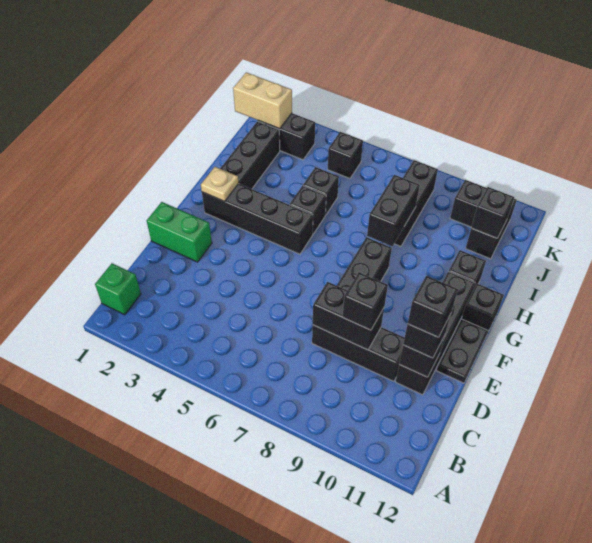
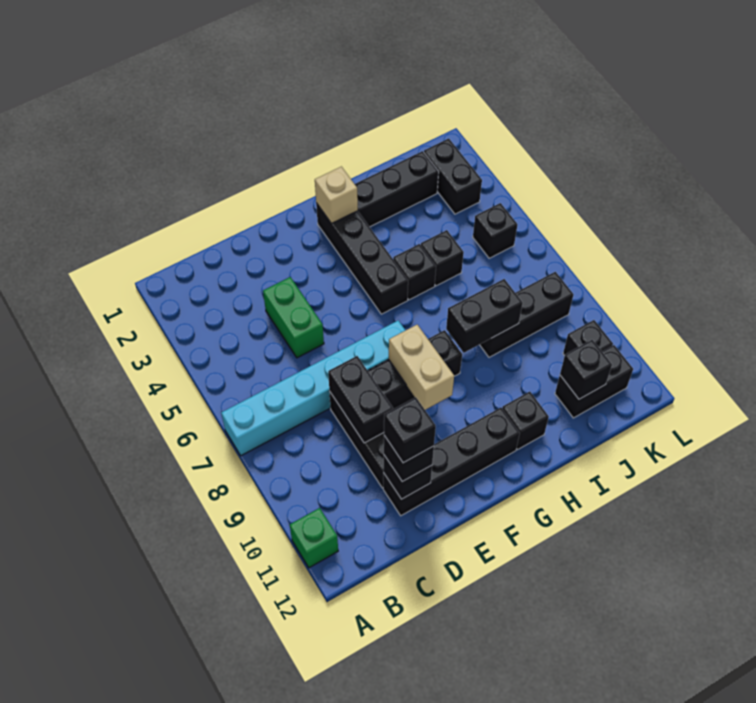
none -> cyan brick A7:F7 level 1
green brick B1 level 1 -> green brick A11 level 1
black brick D9 level 3 -> none
green brick E1:E2 level 1 -> green brick D4:D5 level 1
black plate E12:F12 level 1 -> none
tan plate G2 level 2 -> tan brick G2 level 2
black brick G12 level 1 -> none
tan brick K1:K2 level 2 -> tan brick F8:F9 level 2

